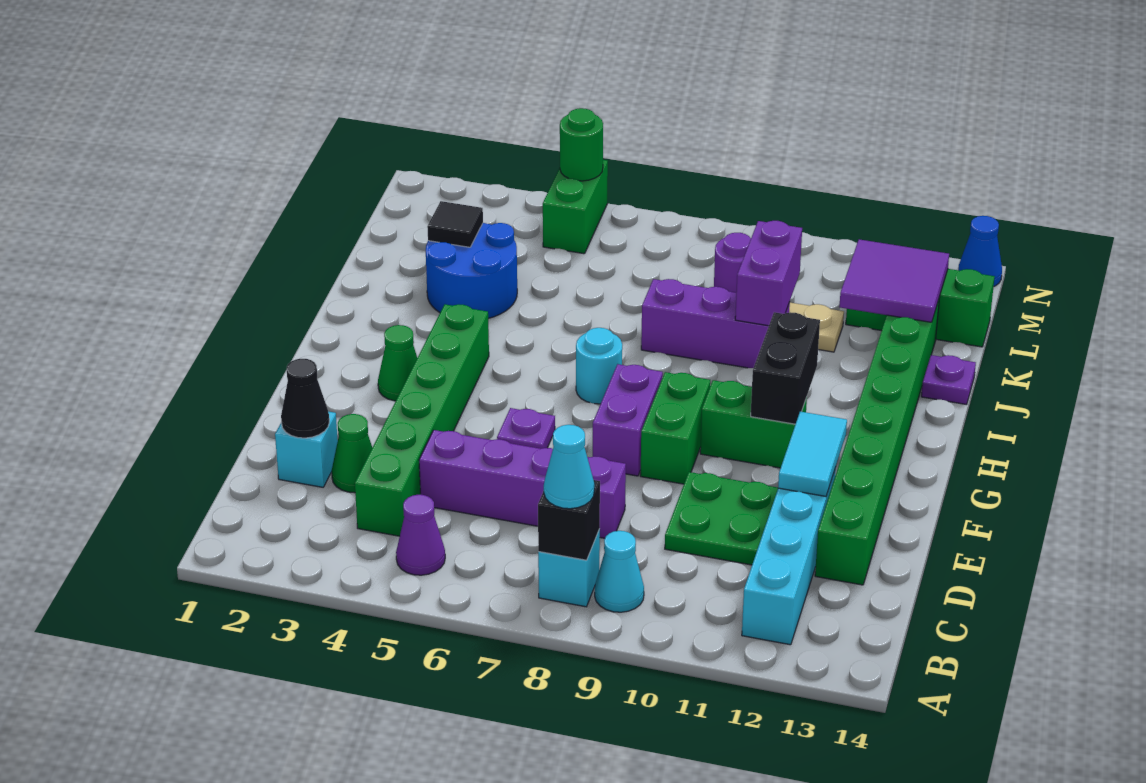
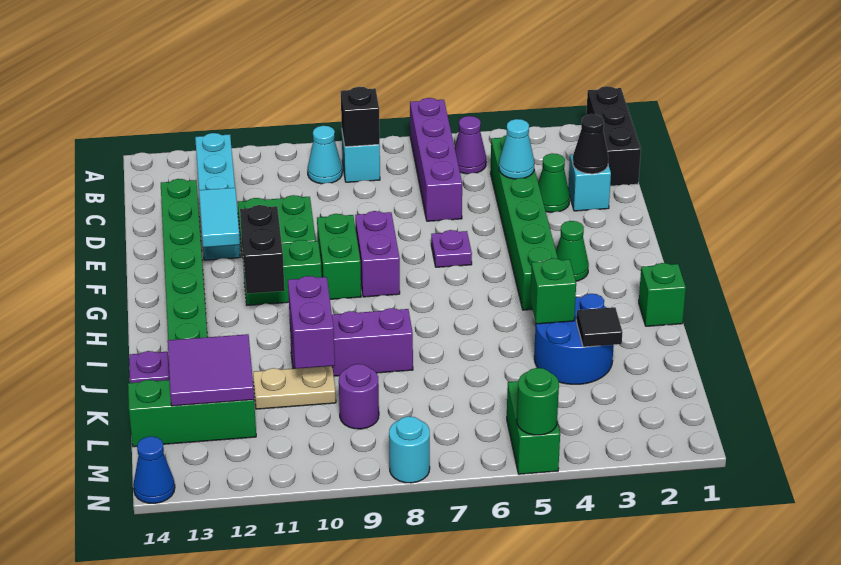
none -> black brick A1:C1 level 1
cyan cone B8 level 3 -> cyan cone D4 level 2
purple brick D5:D8 level 1 -> purple brick A6:D6 level 1
cyan round brick H7 level 1 -> cyan round brick N8 level 1
none -> green brick I1 level 1
none -> green brick J4 level 2

